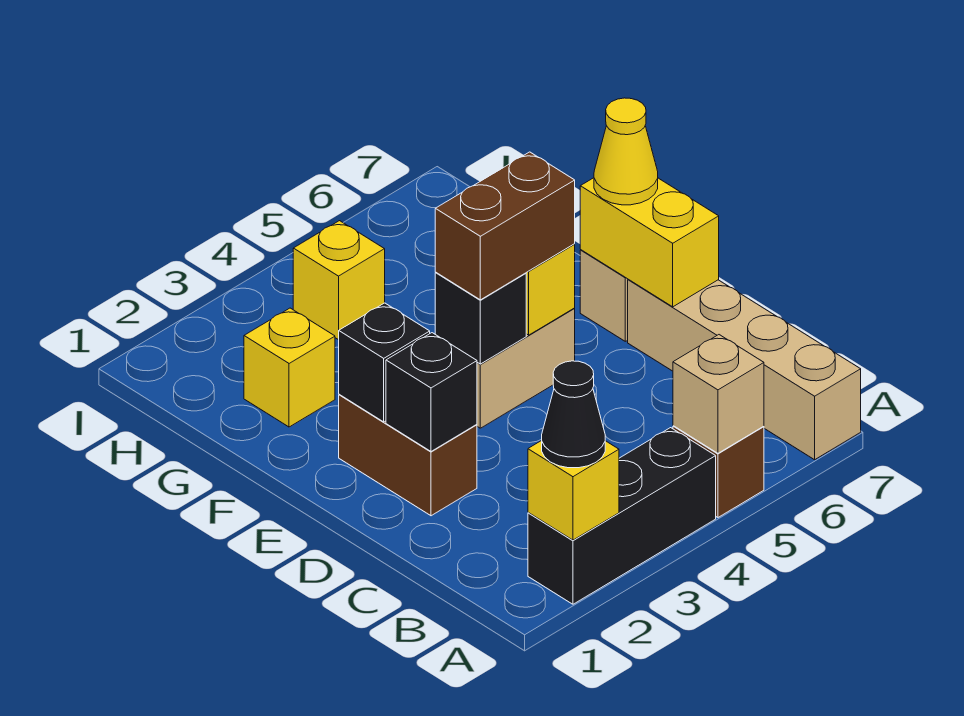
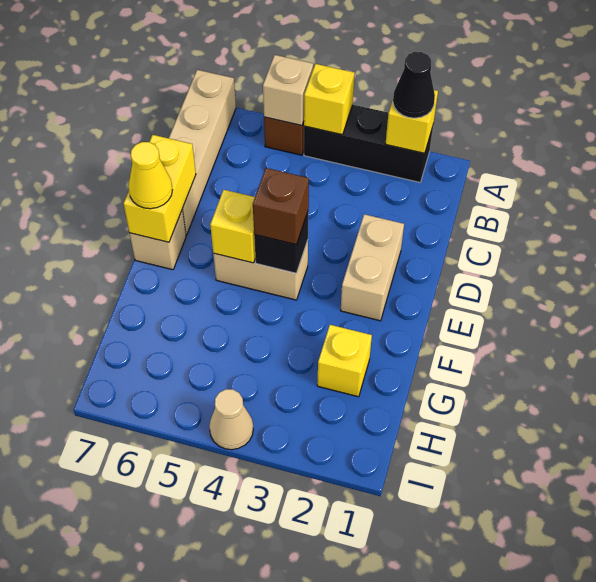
brown brick D2:E2 level 1 -> tan brick D2:E2 level 1
black brick D2 level 2 -> none
black brick E2 level 2 -> none
brown brick E4:E5 level 3 -> brown brick E4 level 3
yellow brick H4 level 1 -> yellow brick A4 level 2
none -> tan cone I4 level 1

